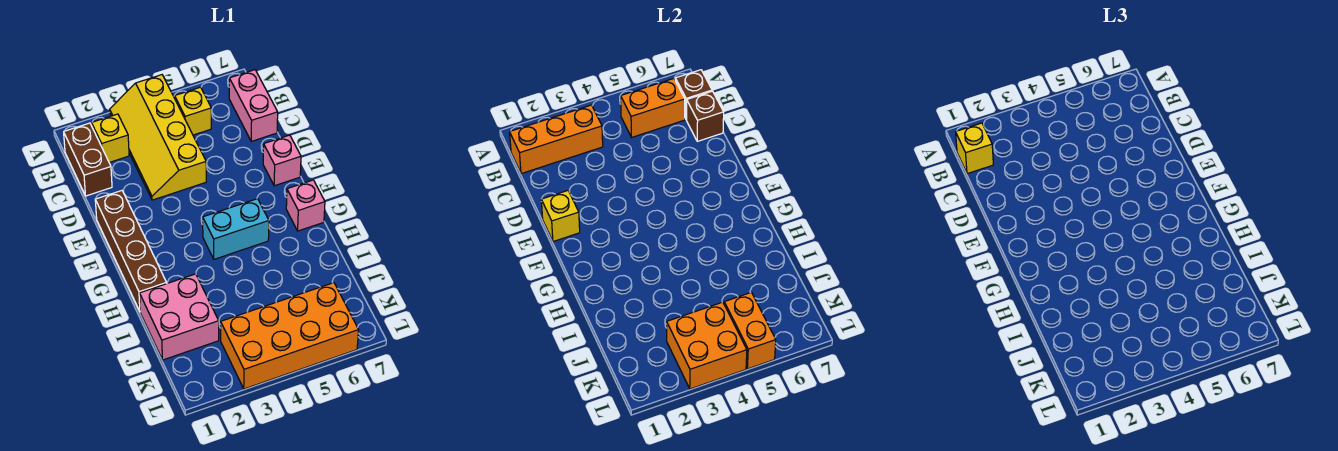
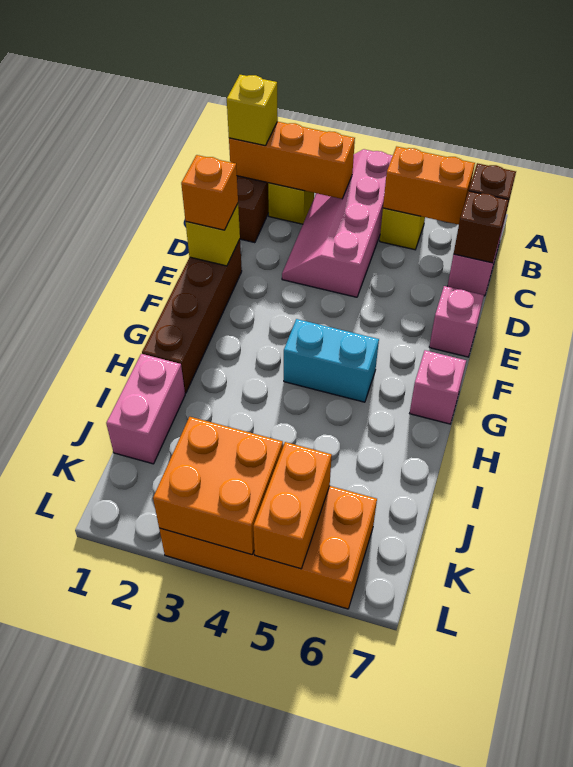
yellow slope A3:D4 level 1 top 4 -> pink slope A3:D4 level 1 top 4
none -> orange brick E1 level 3
pink brick I1:J2 level 1 -> pink brick I1:J1 level 1

